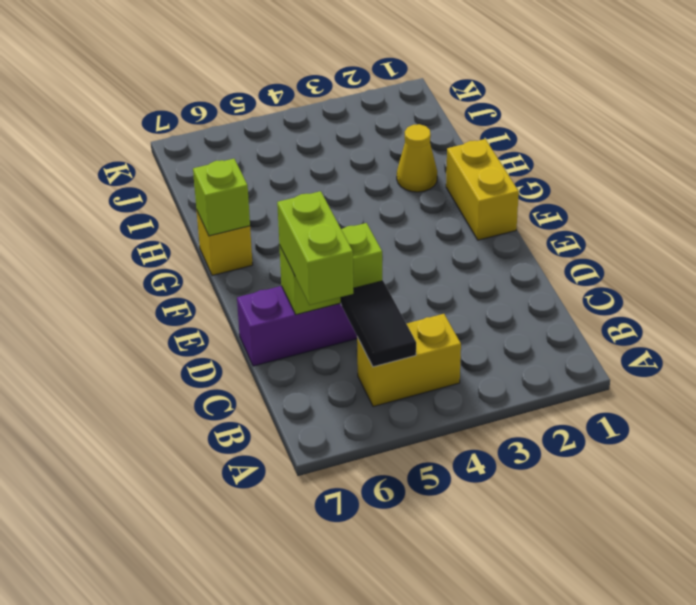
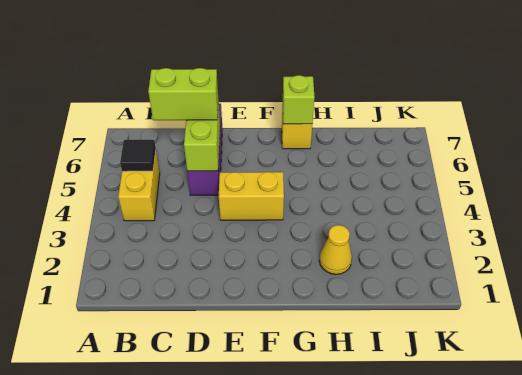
black tile B5:C5 level 2 -> black tile B5 level 2
yellow brick F1:G1 level 1 -> yellow brick E4:F4 level 1

